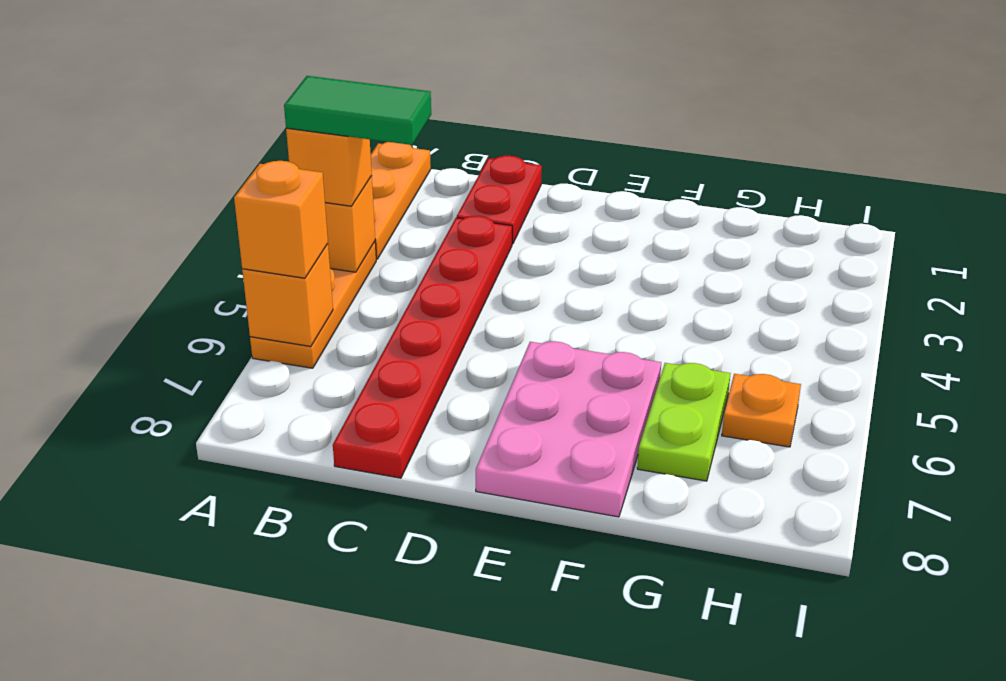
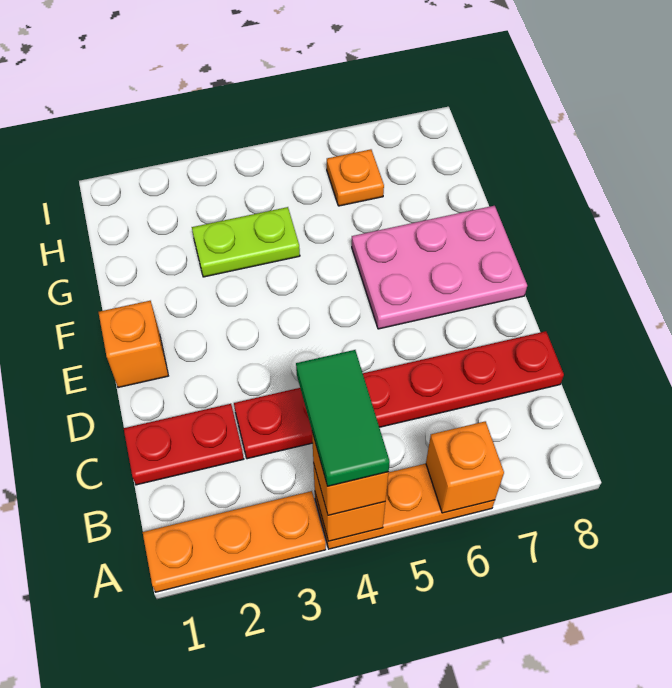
orange brick A6 level 3 -> orange brick E1 level 1
lime plate G6:G7 level 1 -> lime plate G3:G4 level 1

